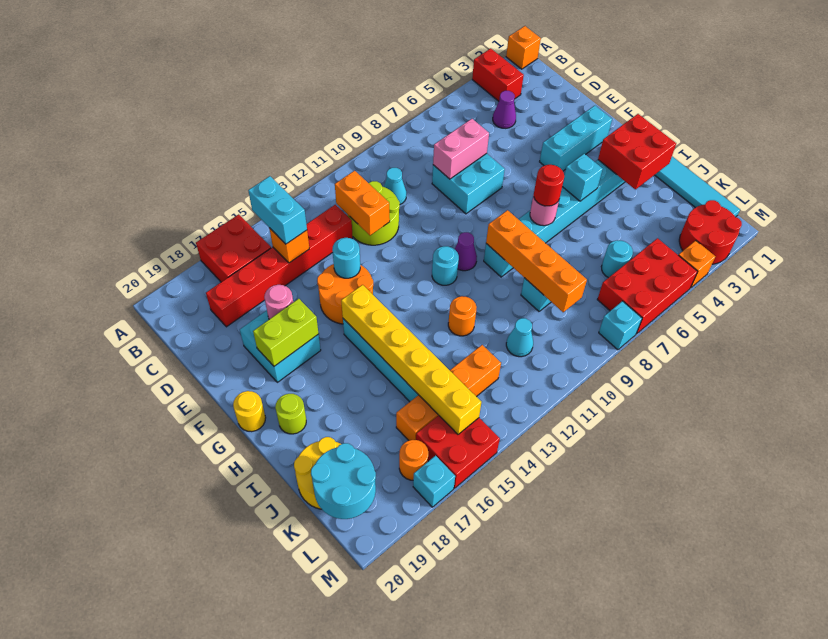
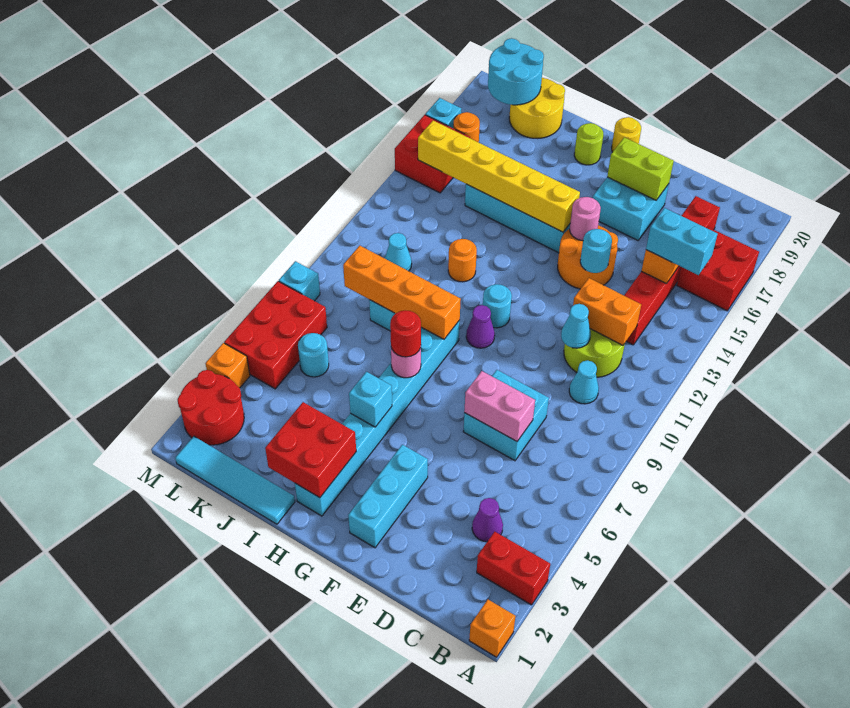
pink brick D7:D8 level 2 -> pink brick D7:E7 level 2
none -> cyan cone D11 level 2
pink round brick E17 level 2 -> pink round brick F15 level 2
lime brick F17:F18 level 2 -> lime brick E18:F18 level 2
orange brick K13:K16 level 1 -> none

